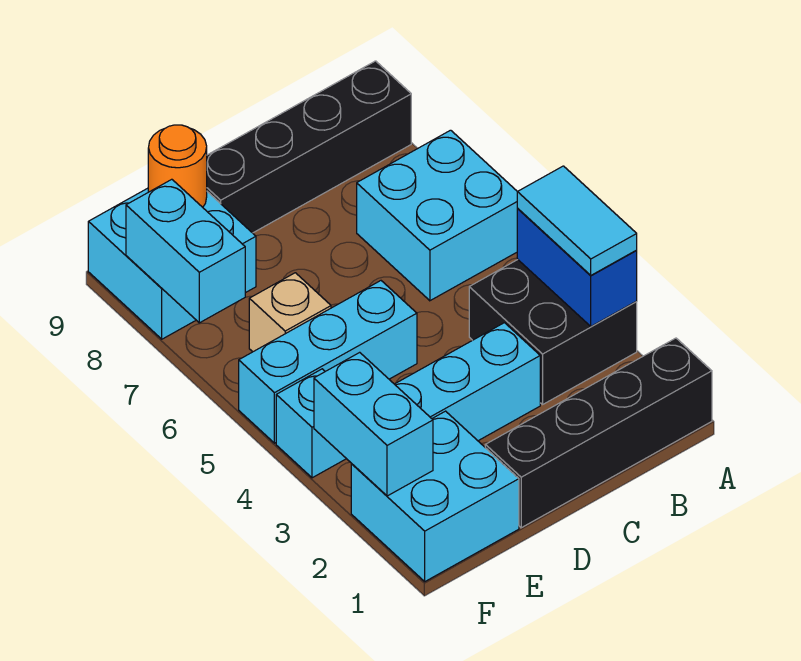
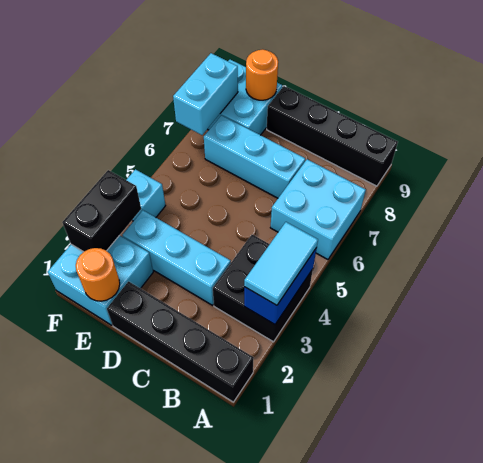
cyan brick D5:F5 level 1 -> cyan brick C7:E7 level 1
none -> orange round brick E1 level 2
tan brick E6 level 1 -> none
cyan brick F2:F3 level 2 -> black brick F2:F3 level 2

